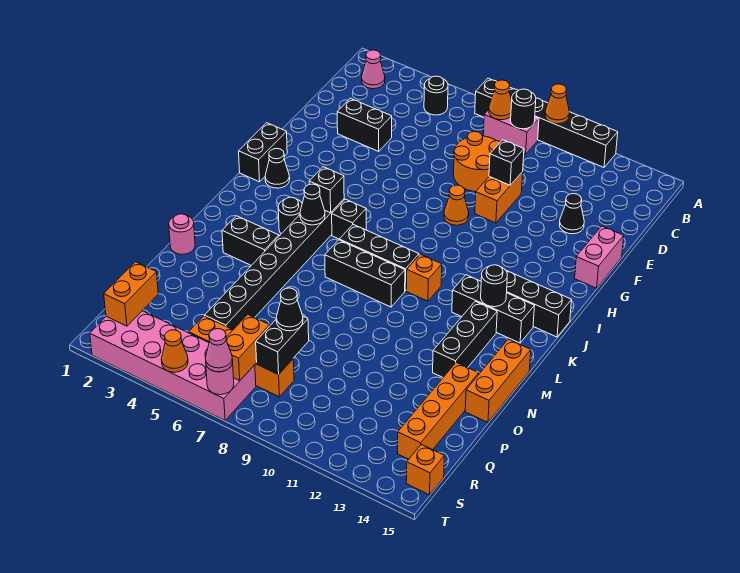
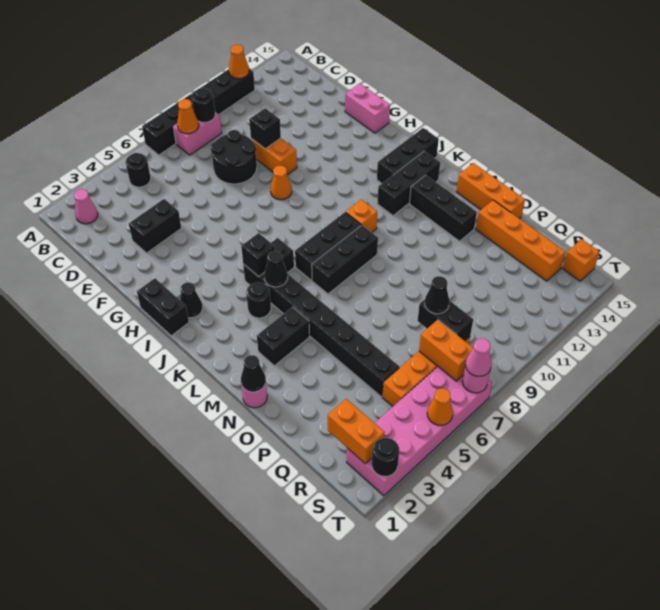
orange cone A10 level 2 -> orange cone A12 level 2
orange round brick D8:E9 level 1 -> black round brick D8:E9 level 1
black cone E13 level 1 -> black cone N1 level 2
black round brick K13 level 2 -> black round brick T2 level 2

